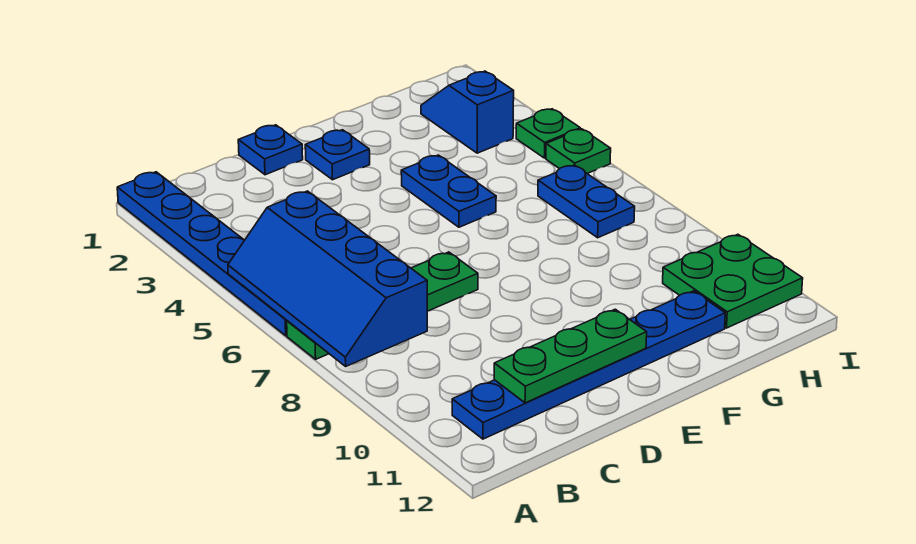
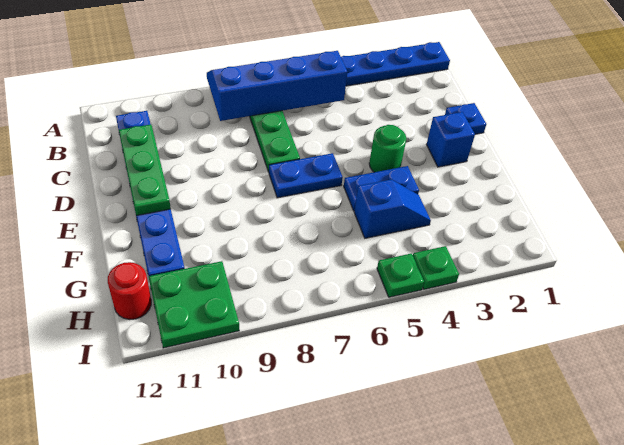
blue plate E2 level 1 -> blue brick E2 level 1
none -> green round brick E4 level 1
blue slope H2:H3 level 1 top 3 -> blue slope G4:G5 level 1 top 5
blue plate H6:H7 level 1 -> blue plate E6:E7 level 1
none -> red round brick H12 level 1

